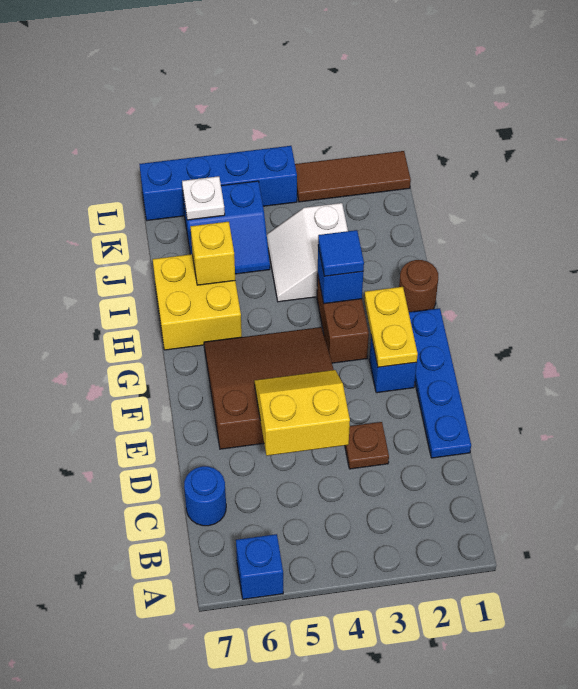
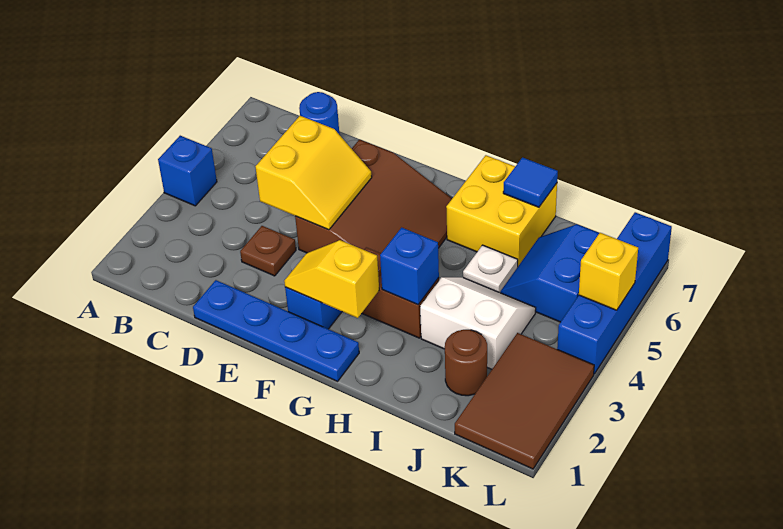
blue brick A6 level 1 -> blue brick A4 level 1
yellow plate F2:G2 level 2 -> yellow slope F2:G2 level 2 top G
brown round brick H1 level 1 -> brown round brick J2 level 1
blue tile H3 level 3 -> blue tile I7 level 2
yellow brick I6 level 2 -> yellow brick L5 level 2
white plate K6 level 2 -> white plate I5 level 1
brown tile L1:L3 level 1 -> brown tile K1:L3 level 1

